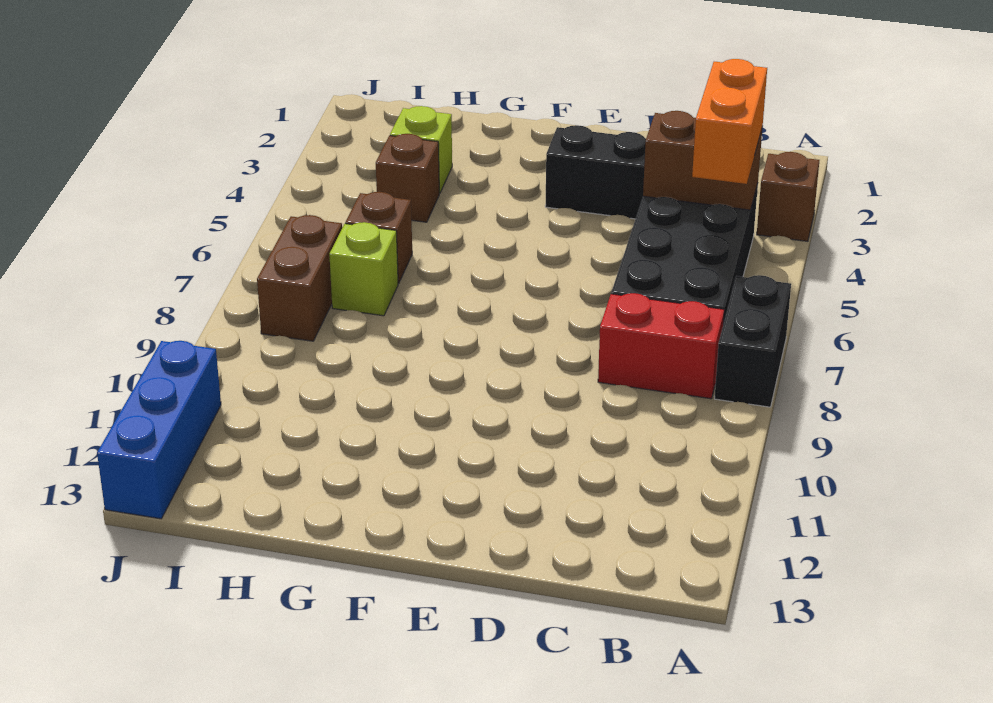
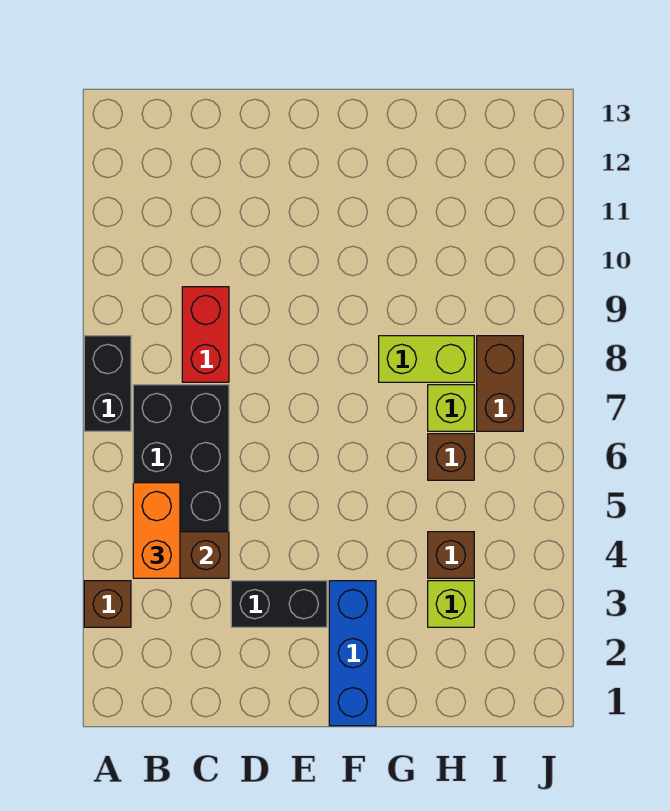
red brick B8:C8 level 1 -> red brick C8:C9 level 1
none -> lime brick G8:H8 level 1
blue brick J11:J13 level 1 -> blue brick F1:F3 level 1

